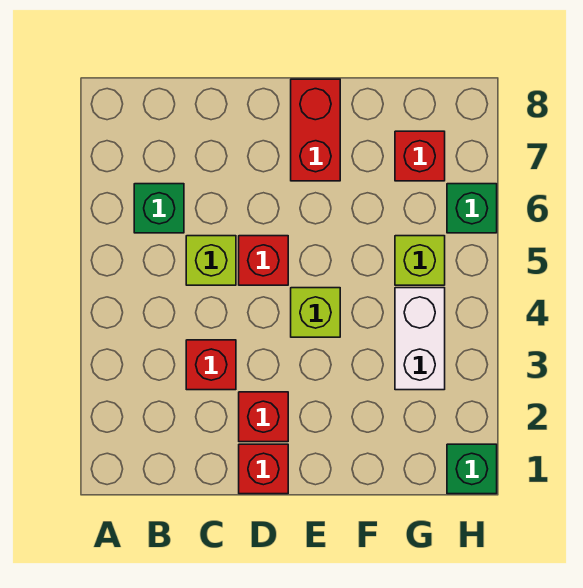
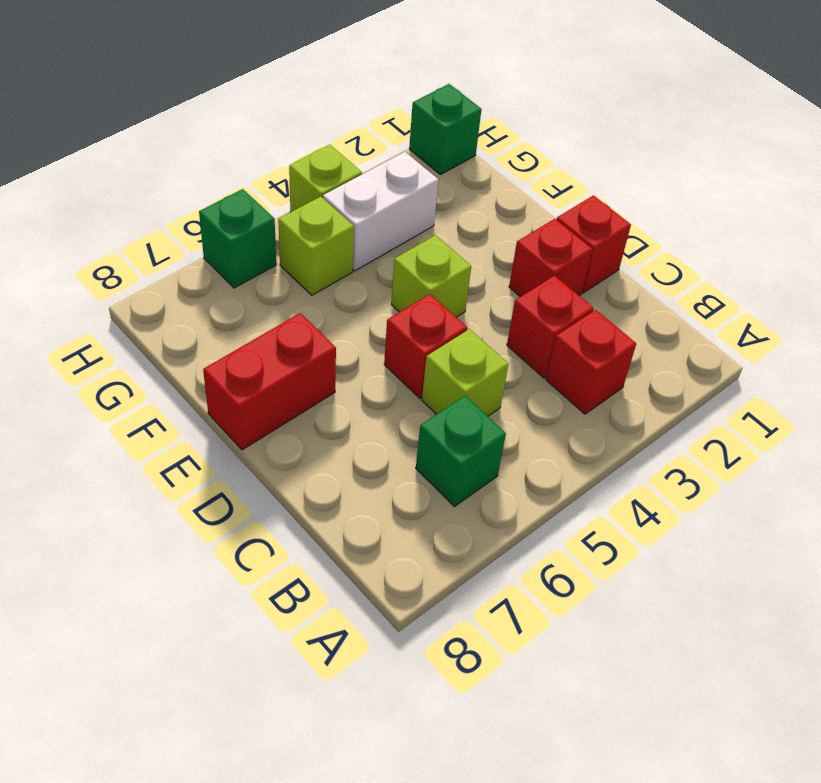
red brick G7 level 1 -> red brick B3 level 1
none -> lime brick H4 level 1

